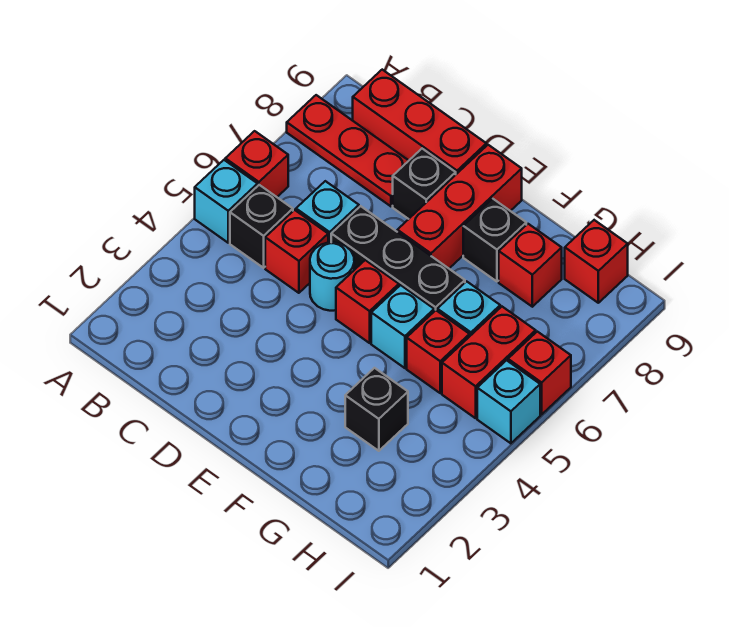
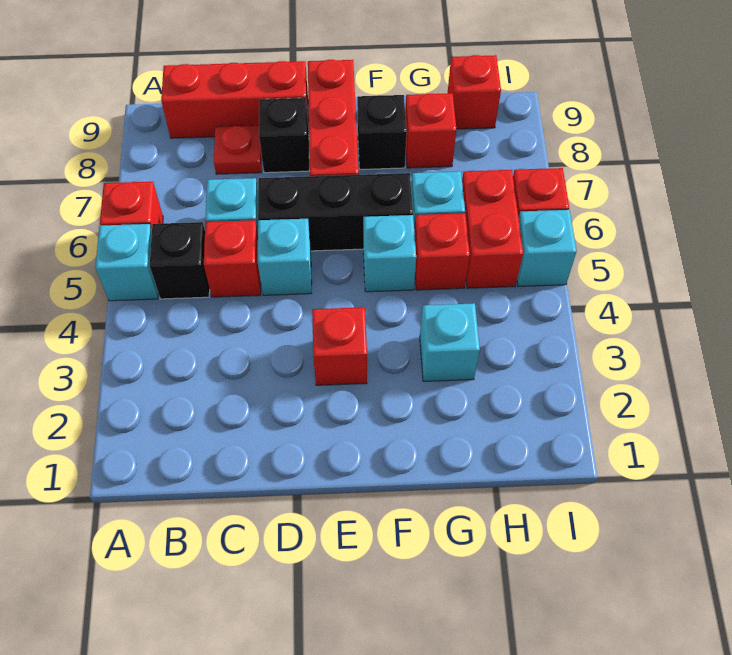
red plate A8:C8 level 1 -> red plate C8 level 1
cyan round brick D5 level 1 -> cyan brick D5 level 1
red brick E5 level 1 -> red brick E3 level 1
black brick G3 level 1 -> cyan brick G3 level 1

